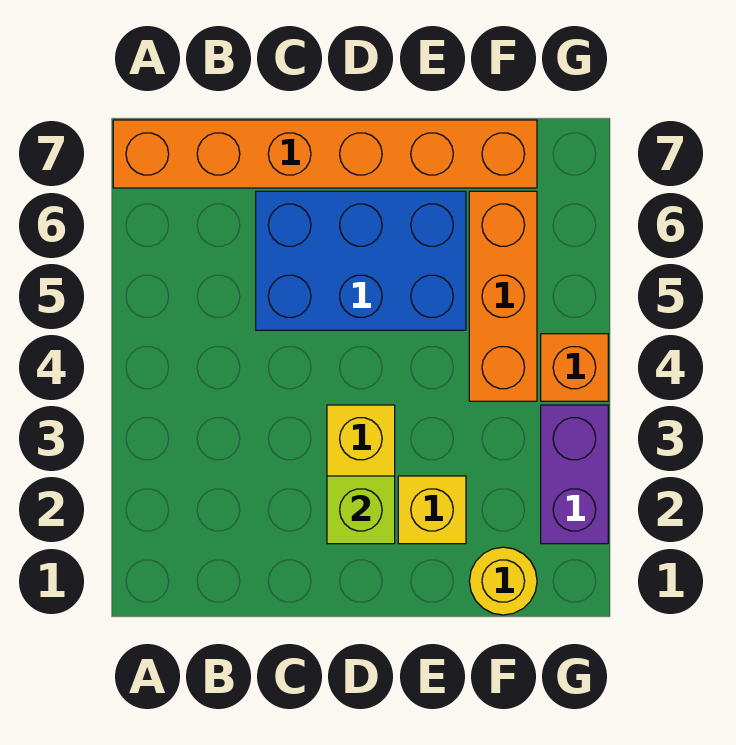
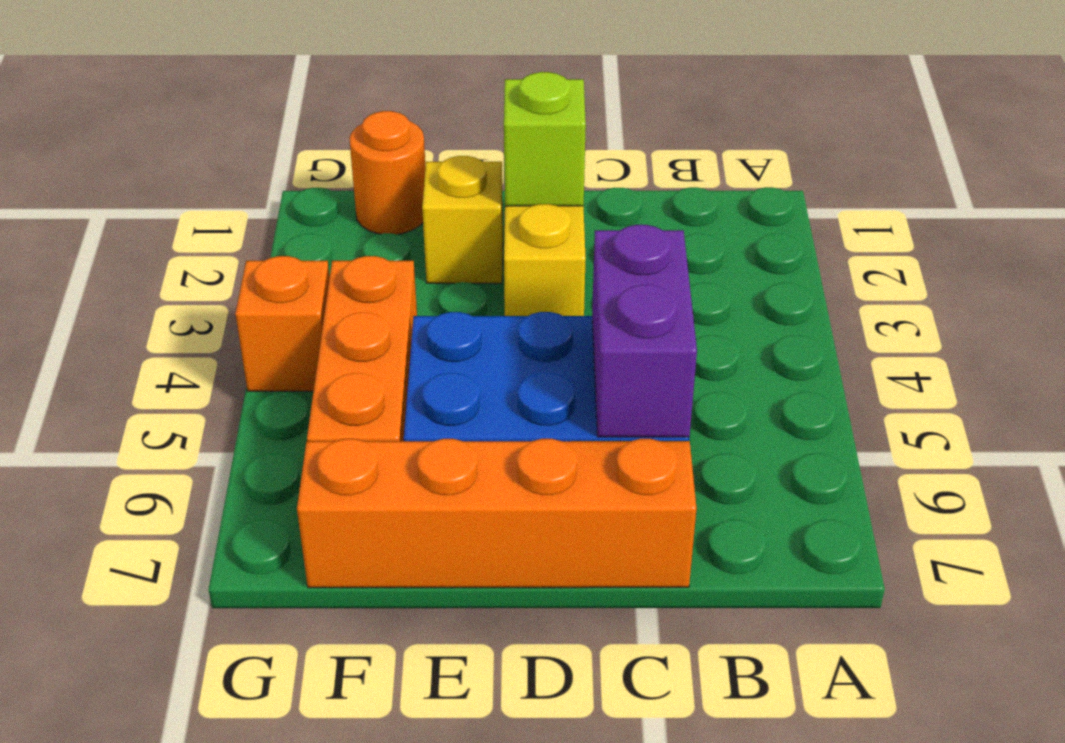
orange brick A7:F7 level 1 -> orange brick C7:F7 level 1
yellow round brick F1 level 1 -> orange round brick F1 level 1
purple brick G2:G3 level 1 -> purple brick C5:C6 level 2

